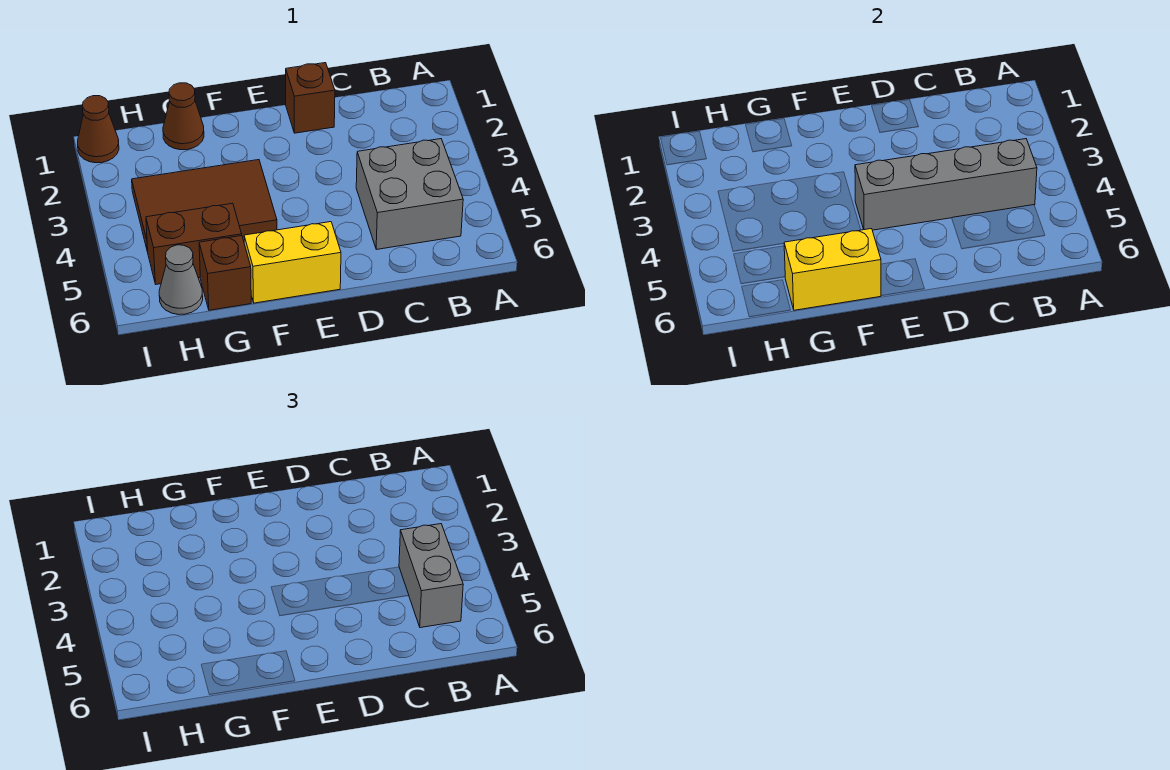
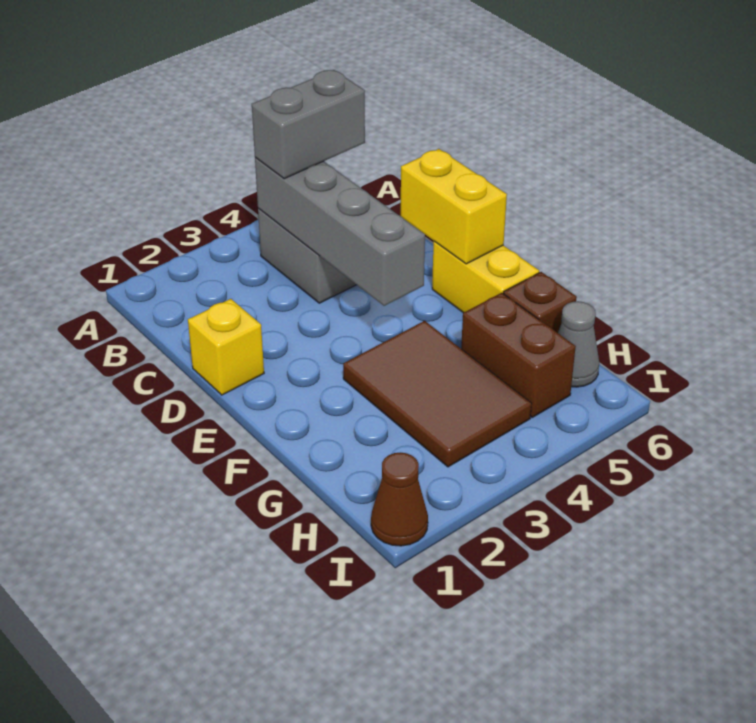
brown brick D1 level 1 -> yellow brick D1 level 1
yellow brick F6:G6 level 2 -> yellow brick D6:E6 level 2
brown cone G1 level 1 -> none

